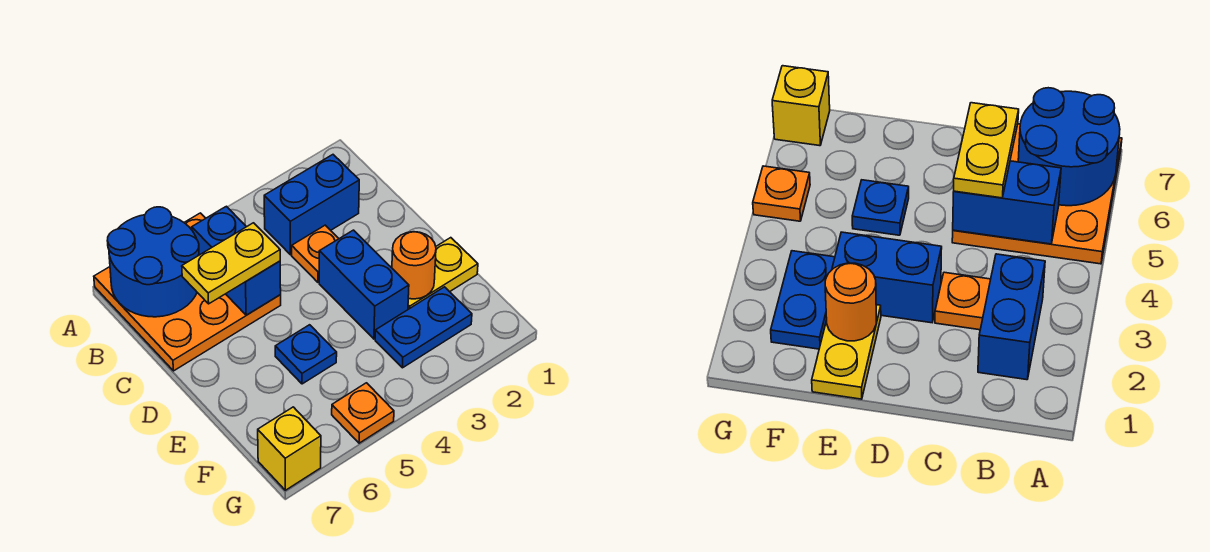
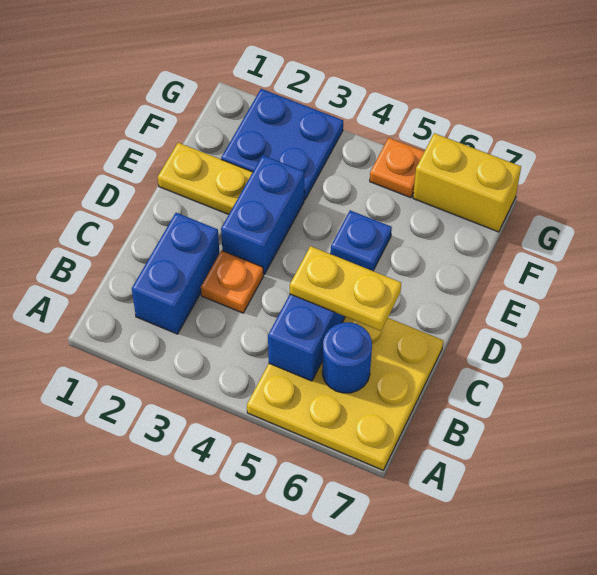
orange plate A5:C7 level 1 -> yellow plate A5:C7 level 1
blue round brick A6:B7 level 2 -> blue round brick B6 level 2
blue brick B2:B3 level 1 -> blue brick B2:C2 level 1
orange round brick E2 level 2 -> none
blue plate F2:F3 level 1 -> blue plate F2:G3 level 1
yellow brick G7 level 1 -> yellow brick G6:G7 level 1

